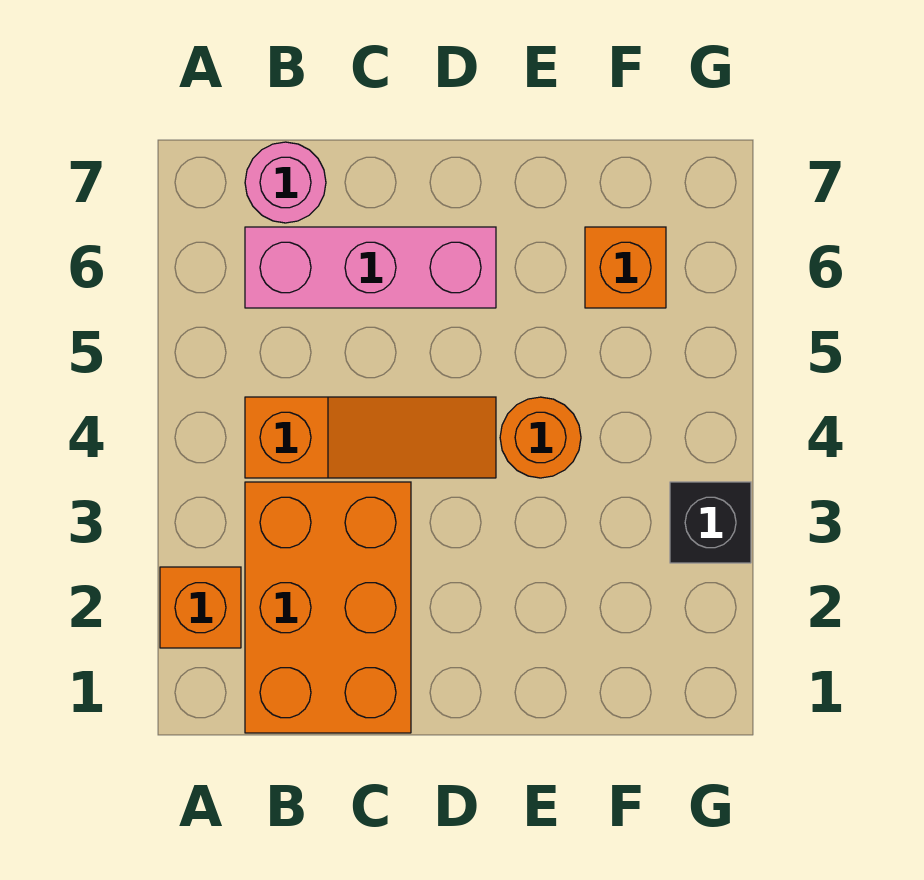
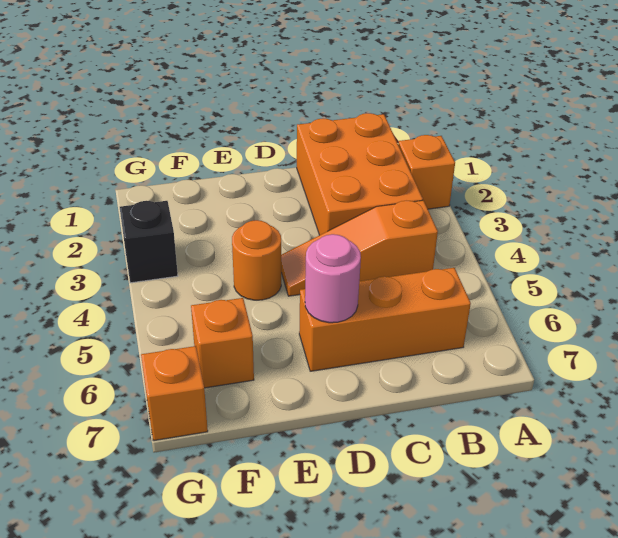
pink brick B6:D6 level 1 -> orange brick B6:D6 level 1
pink round brick B7 level 1 -> pink round brick D6 level 2
none -> orange brick G7 level 1

